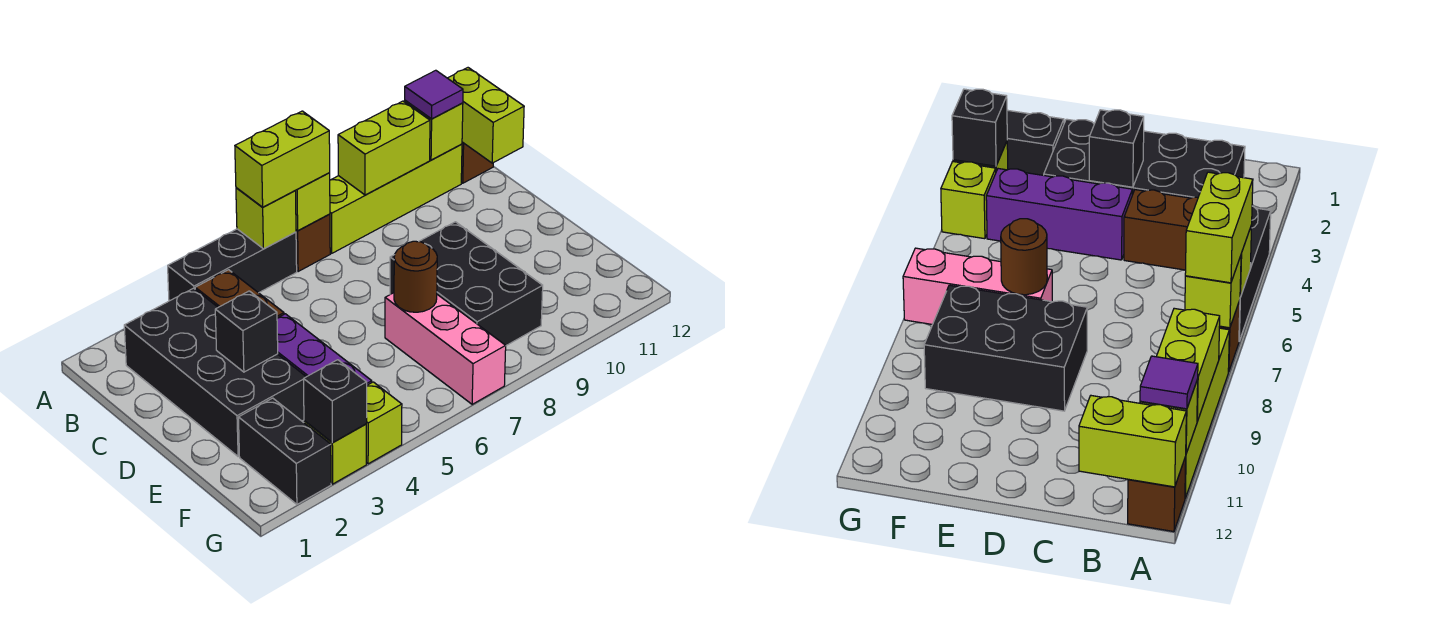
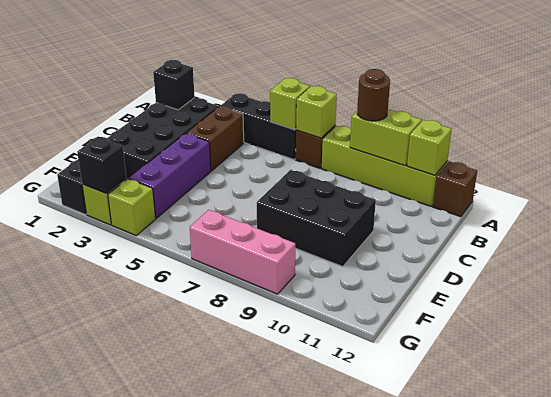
lime brick A6:A7 level 3 -> none
purple tile A11 level 3 -> none
lime brick A12:B12 level 2 -> none
black brick D3 level 2 -> black brick B2 level 2
black brick D8:F9 level 1 -> black brick D8:E10 level 1
pink brick E7:G7 level 1 -> pink brick G7:G9 level 1
brown round brick E7 level 2 -> brown round brick A9 level 3

